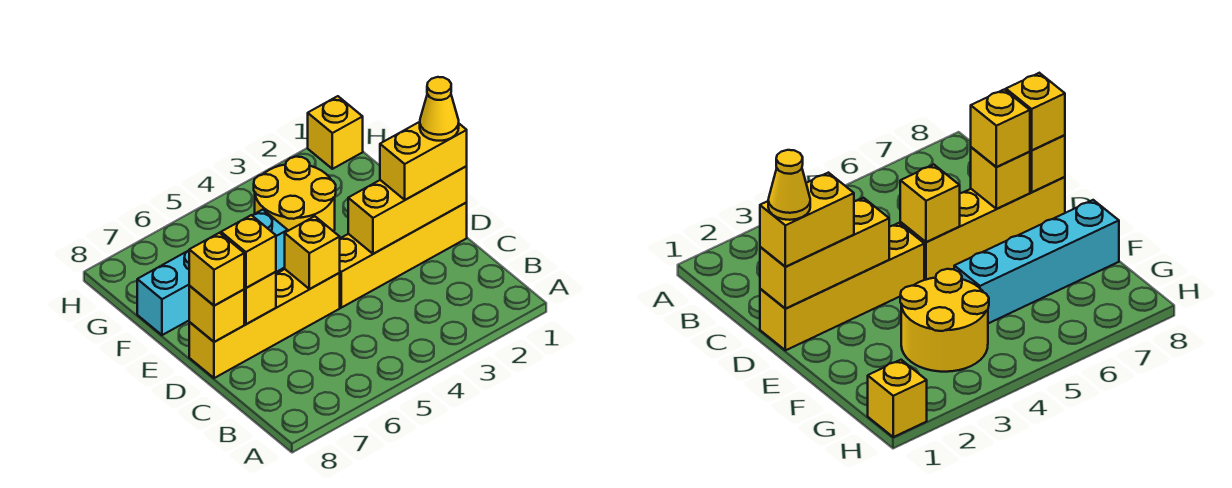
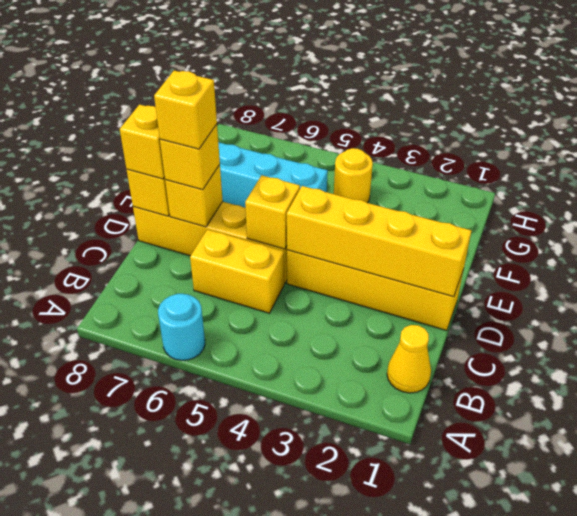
none -> cyan round brick A6 level 1
yellow brick D1:D3 level 2 -> yellow brick D1:D4 level 2
yellow brick D1:D2 level 3 -> yellow brick C5:C6 level 1
yellow cone D1 level 4 -> yellow cone B1 level 1
yellow round brick F3:G4 level 1 -> yellow round brick G4 level 1
yellow brick H1 level 1 -> yellow brick D7 level 4

